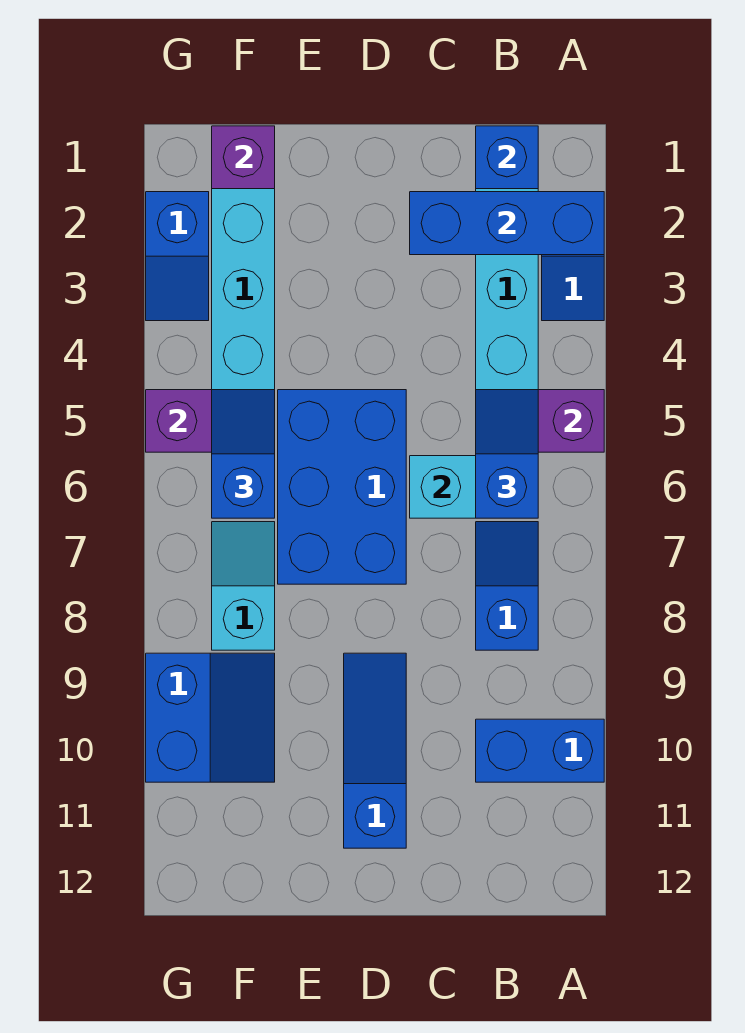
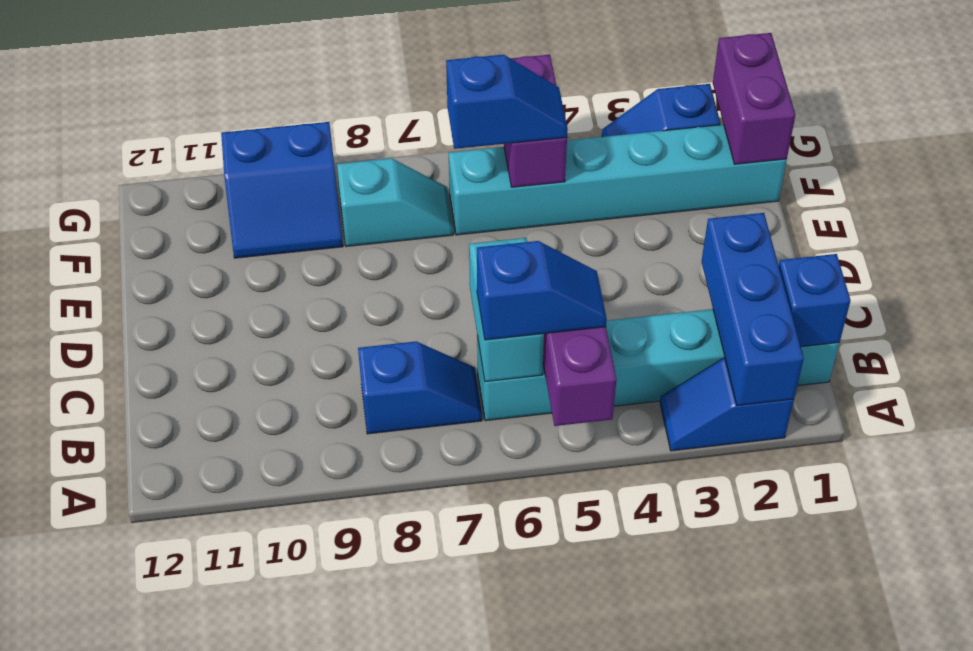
blue brick A10:B10 level 1 -> none
blue brick D5:E7 level 1 -> none
blue slope D9:D11 level 1 top 11 -> none
purple brick F1 level 2 -> purple brick F1:G1 level 2

